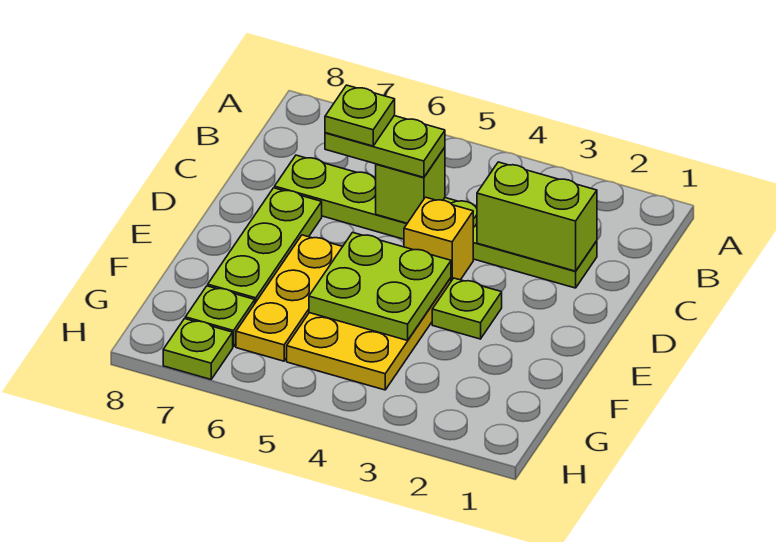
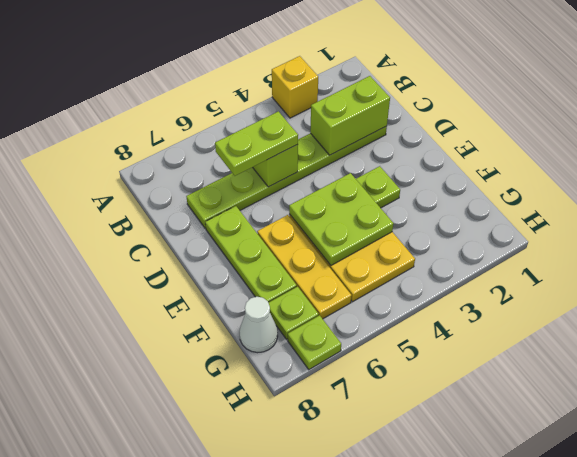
lime plate C6 level 4 -> none
yellow brick D4 level 1 -> yellow brick A3 level 1
none -> white cone G8 level 1

